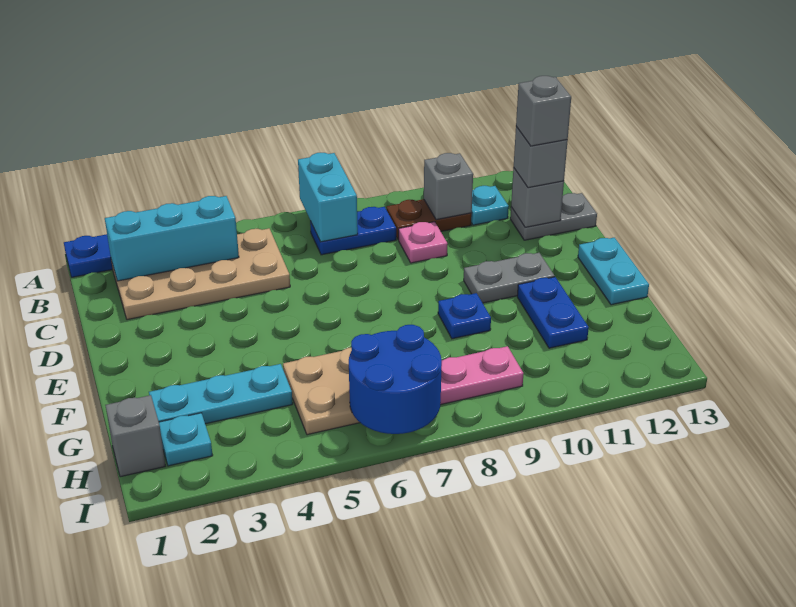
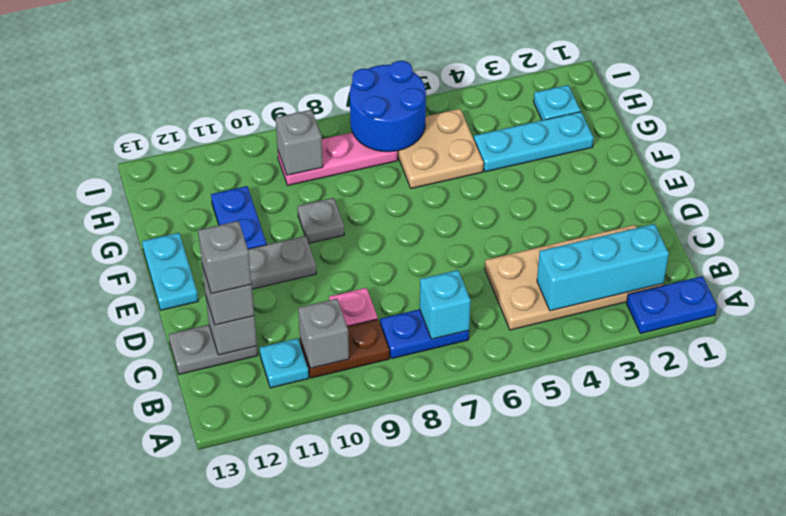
cyan brick A7:B7 level 2 -> cyan brick B7 level 2
blue plate F9 level 1 -> grey plate F9 level 1
grey brick H1 level 1 -> grey brick H9 level 2

